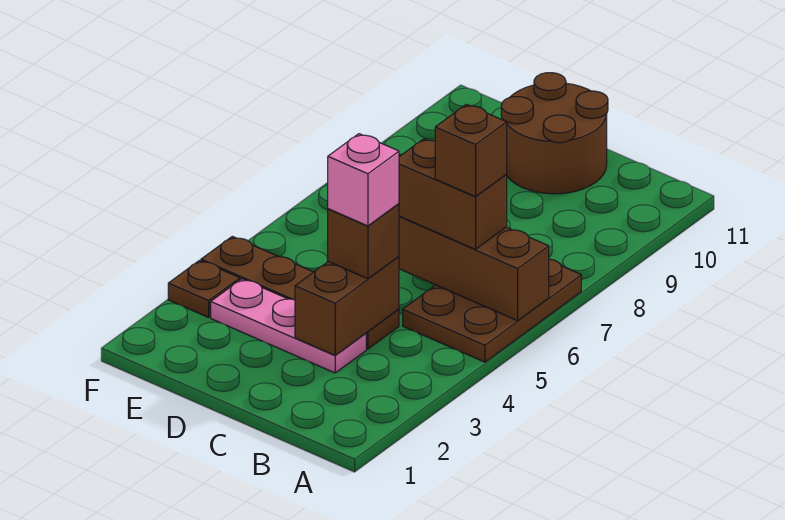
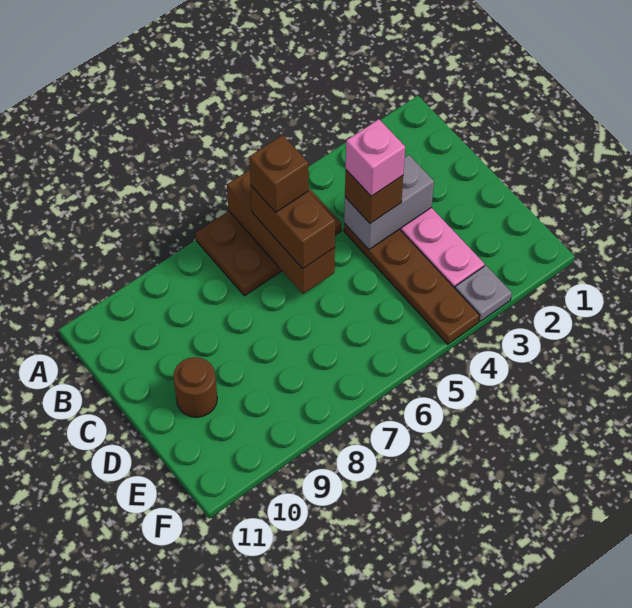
brown brick C3:C4 level 2 -> grey brick C3:C4 level 2
brown round brick C10:D11 level 1 -> brown round brick D10 level 1
brown plate F3 level 1 -> grey plate F3 level 1

